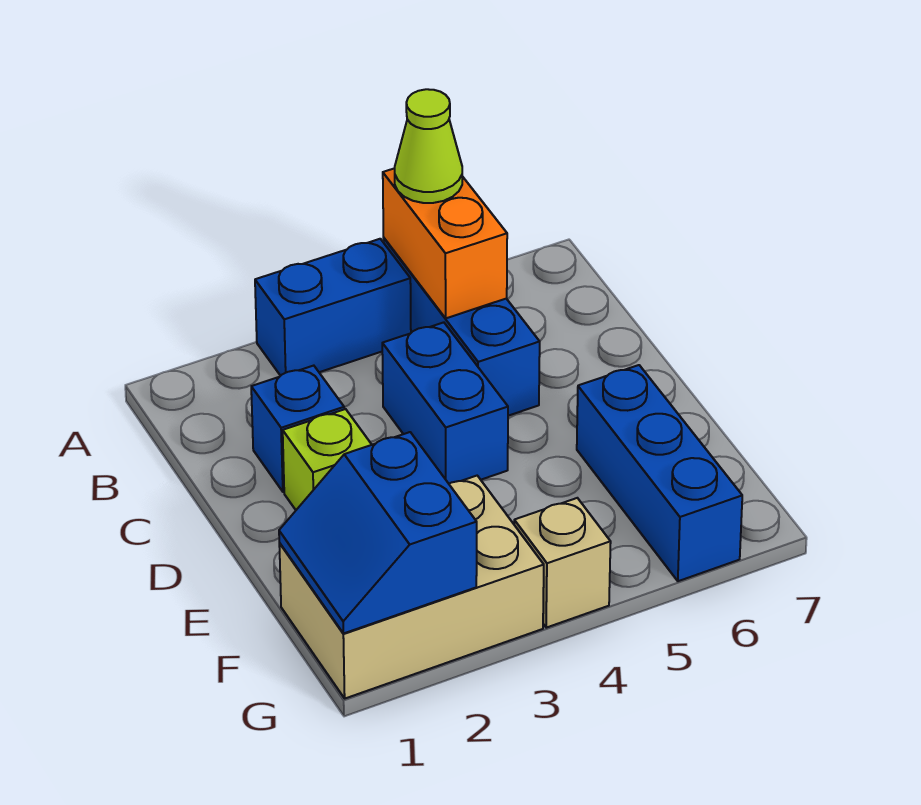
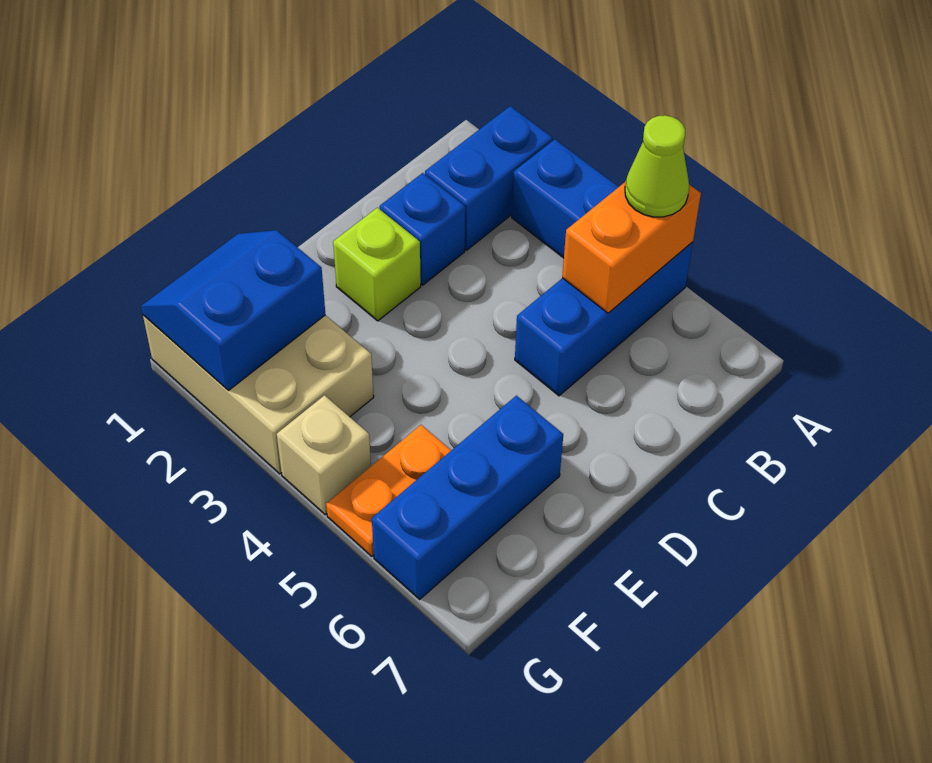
blue brick C4:D4 level 1 -> blue brick A2:B2 level 1
none -> orange plate F5:G5 level 1

